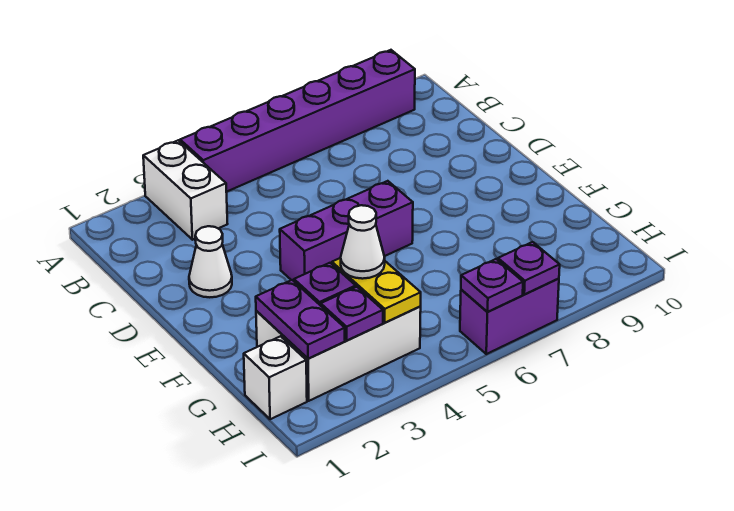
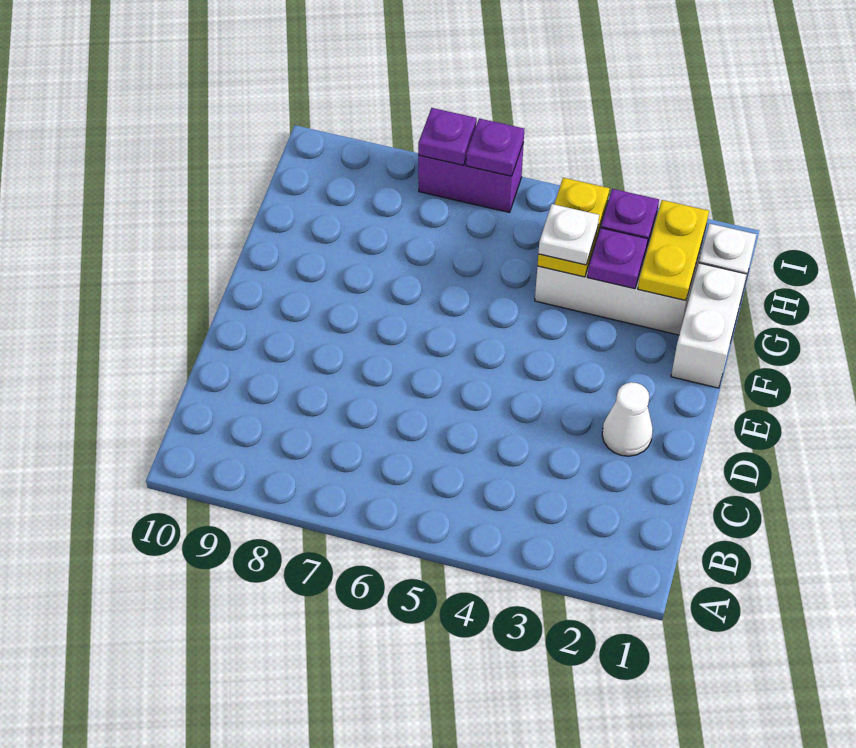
white brick A3:B3 level 1 -> white brick F1:G1 level 1
purple brick A4:A9 level 1 -> none
purple brick E4:E6 level 1 -> none
purple plate G2:H2 level 2 -> yellow plate G2:H2 level 2
white cone G4 level 3 -> white plate G4 level 3

